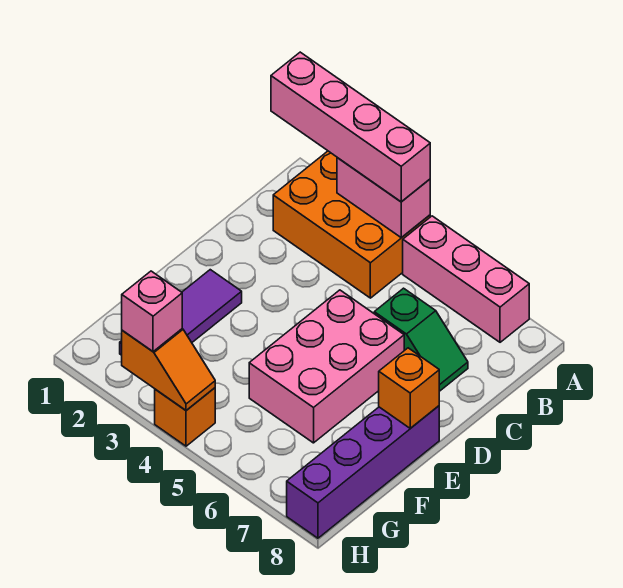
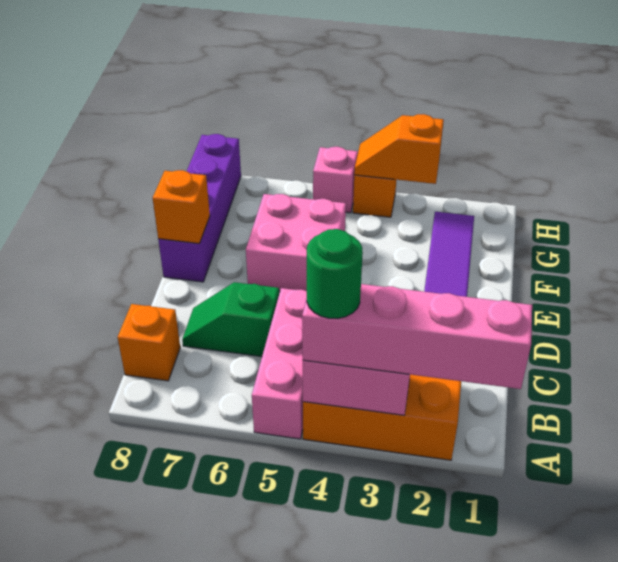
none -> green round brick A4 level 4
pink brick A5:A7 level 1 -> pink brick A5:C5 level 1
none -> orange brick B8 level 1
pink brick D5:F6 level 1 -> pink brick E5:F6 level 1
pink brick H3 level 3 -> pink brick H5 level 1

